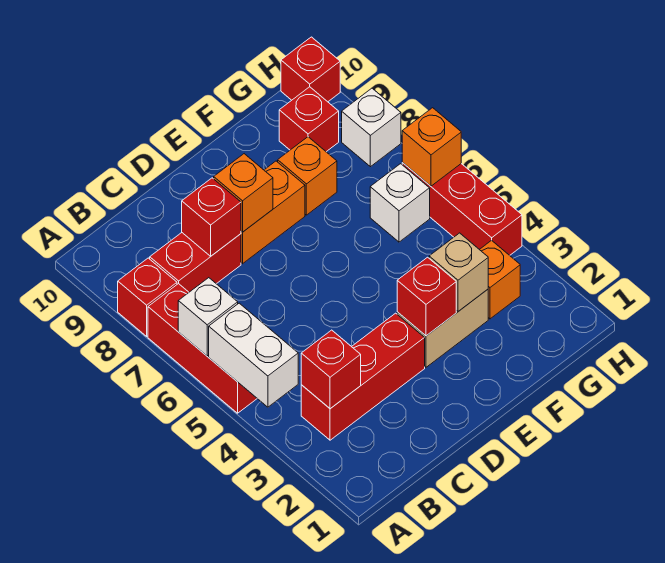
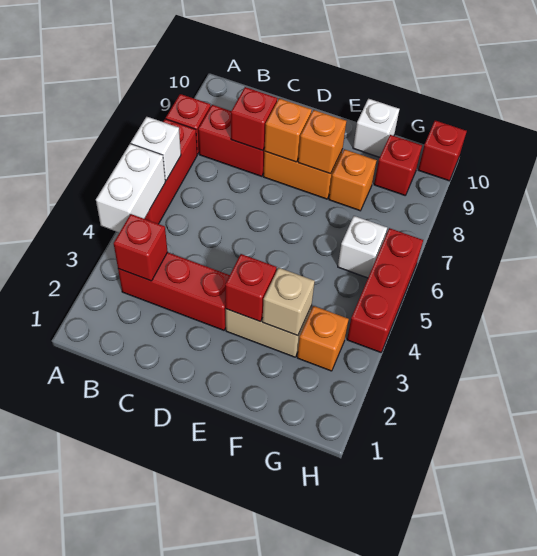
orange brick H6 level 2 -> orange brick E8 level 2
white brick H8 level 1 -> white brick F10 level 1

